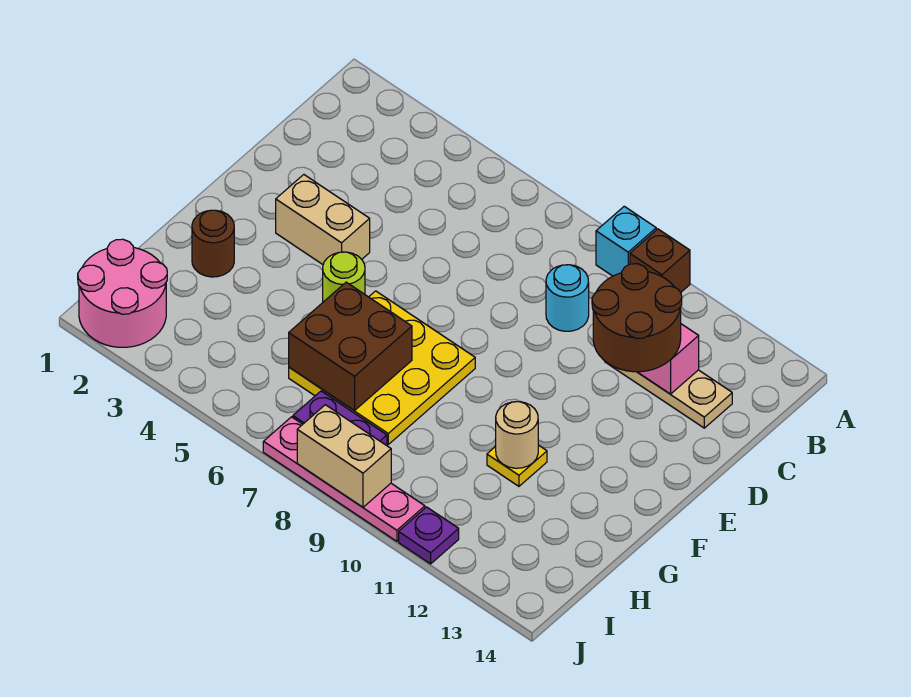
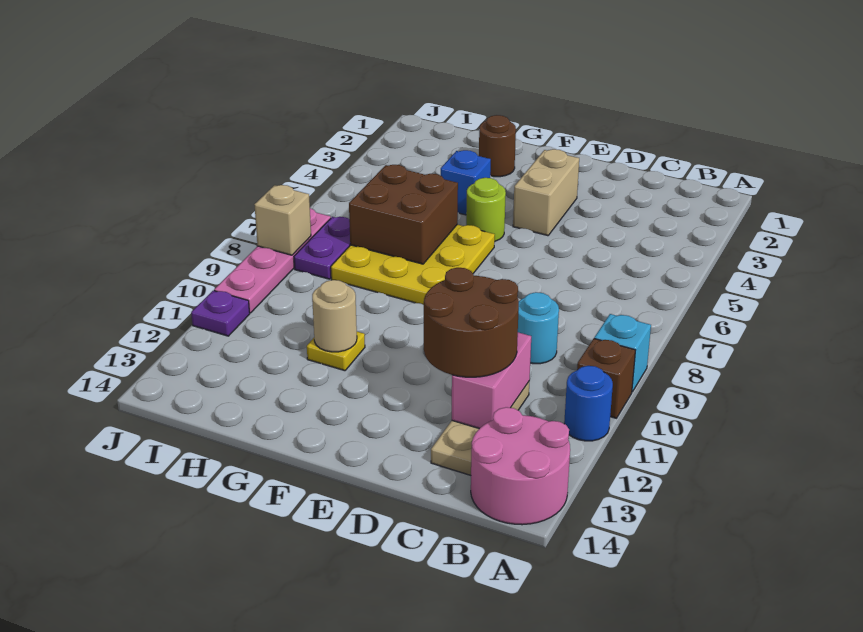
none -> blue round brick A11 level 1
none -> blue brick G4 level 1
pink round brick I1:J2 level 1 -> pink round brick A13:B14 level 1
tan brick J8:J9 level 2 -> tan brick J8 level 2

